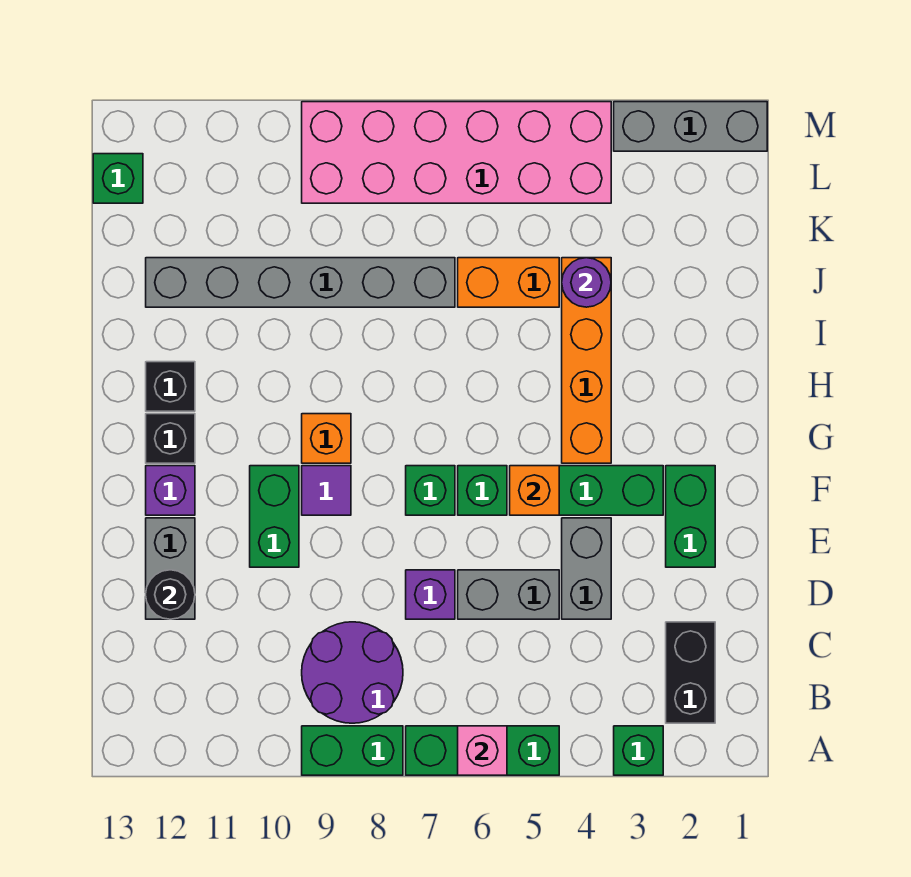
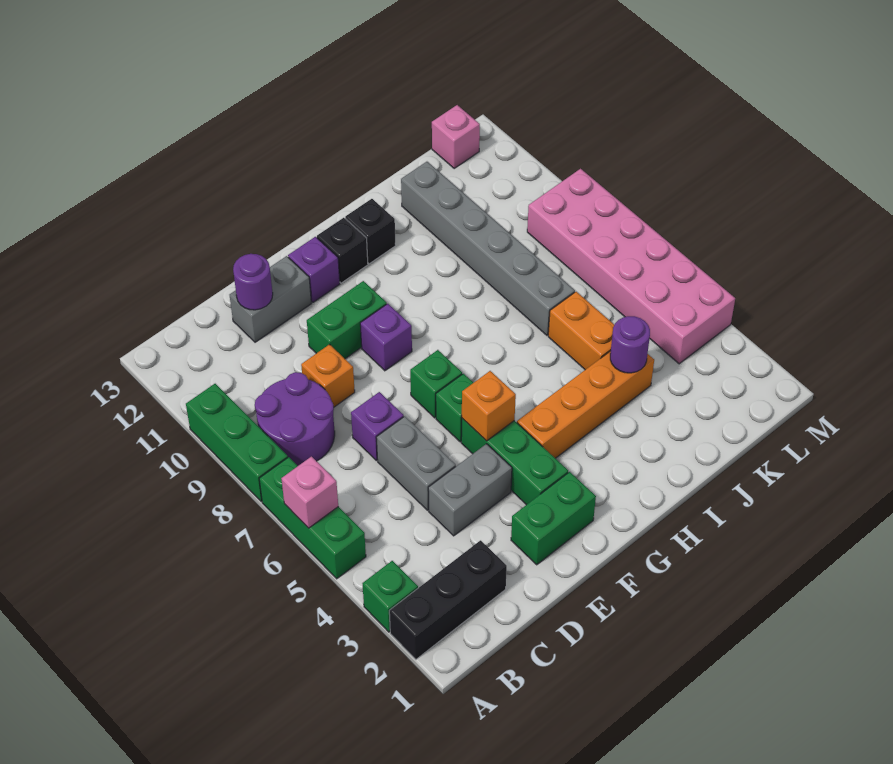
green brick A8:A9 level 1 -> green brick A8:A10 level 1
black brick B2:C2 level 1 -> black brick A2:C2 level 1
black round brick D12 level 2 -> purple round brick D12 level 2
purple tile F9 level 1 -> purple brick F9 level 1
orange brick G9 level 1 -> orange brick D9 level 1
green brick L13 level 1 -> pink brick L13 level 1
grey brick M1:M3 level 1 -> none

